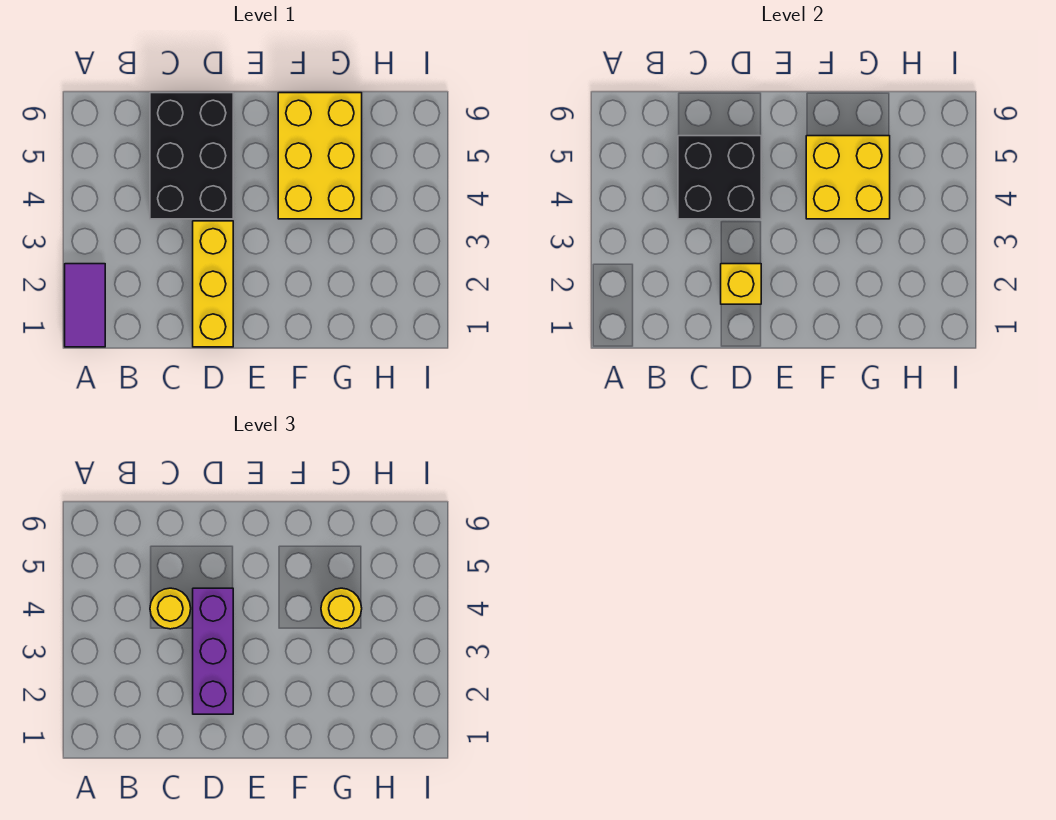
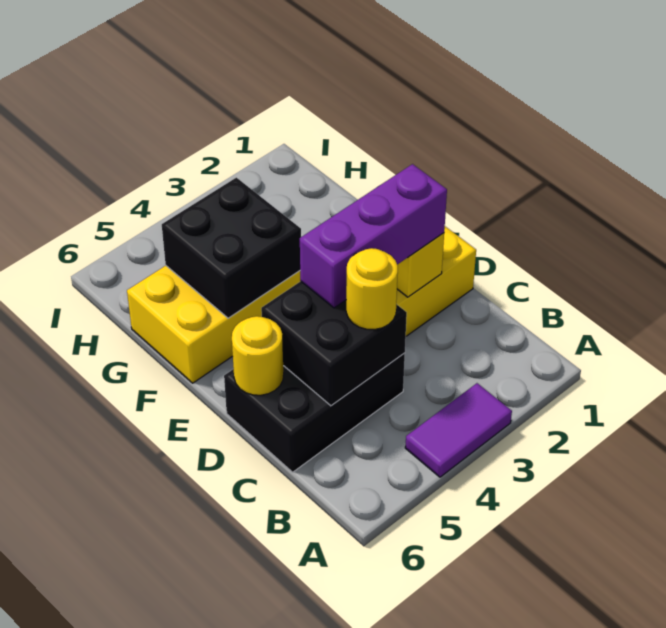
purple tile A1:A2 level 1 -> purple tile A3:A4 level 1
yellow brick F4:G5 level 2 -> black brick F4:G5 level 2
yellow round brick G4 level 3 -> yellow round brick D6 level 2

